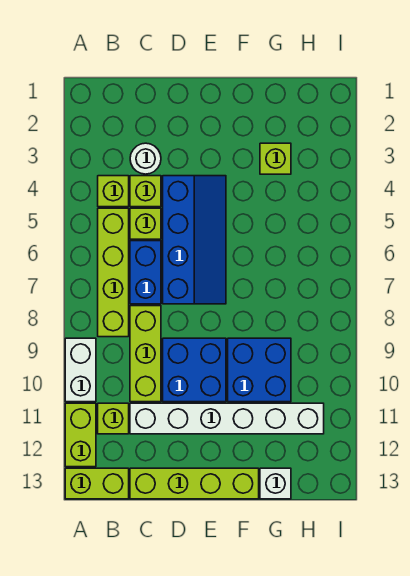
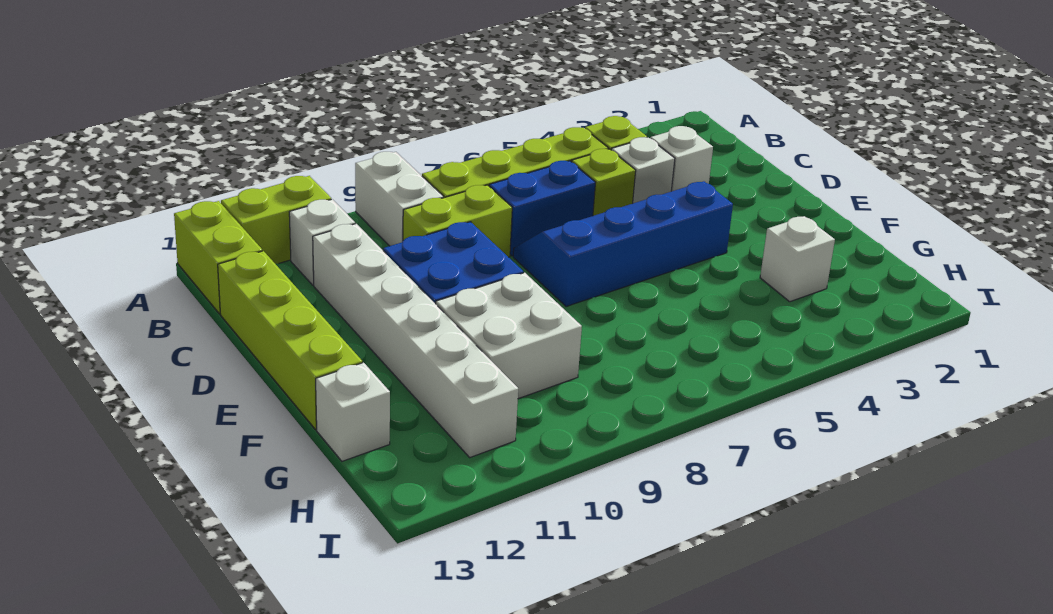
white brick A9:A10 level 1 -> white brick A9:B9 level 1
lime brick B11 level 1 -> white brick B11 level 1
white round brick C3 level 1 -> white brick C3 level 1
lime brick C4 level 1 -> white brick C4 level 1
lime brick C8:C10 level 1 -> lime brick C8:C9 level 1
blue slope D4:E7 level 1 top D -> blue slope D4:E7 level 1 top E
blue brick F9:G10 level 1 -> white brick F9:G10 level 1
lime brick G3 level 1 -> white brick G3 level 1

